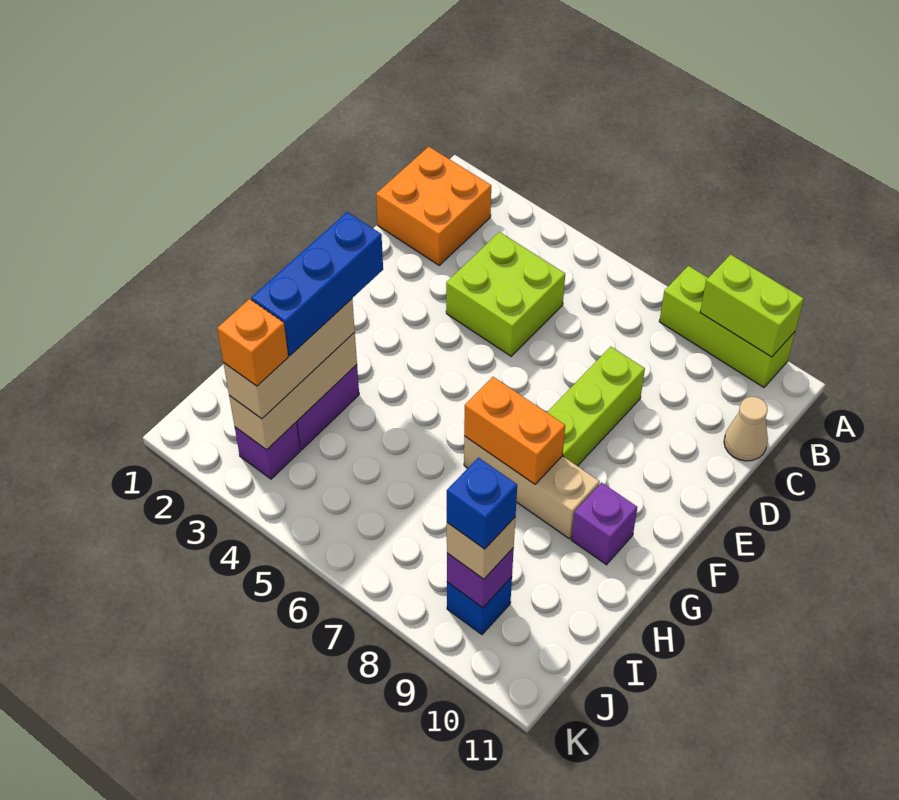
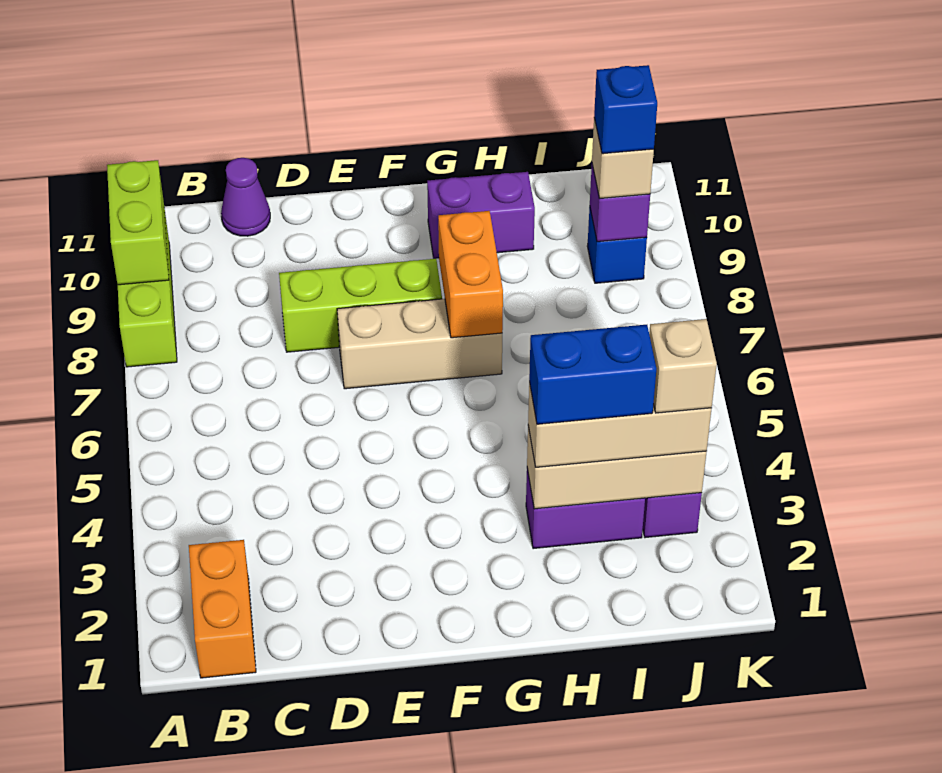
orange brick B1:C2 level 1 -> orange brick B1:B2 level 1
lime brick C4:D5 level 1 -> none
tan cone C11 level 1 -> purple cone C11 level 1
blue brick G3:I3 level 4 -> blue brick H3:I3 level 4
tan brick G7:G9 level 1 -> tan brick E7:G7 level 1
purple brick G10 level 1 -> purple brick G10:H10 level 1
orange brick J3 level 4 -> tan brick J3 level 4

